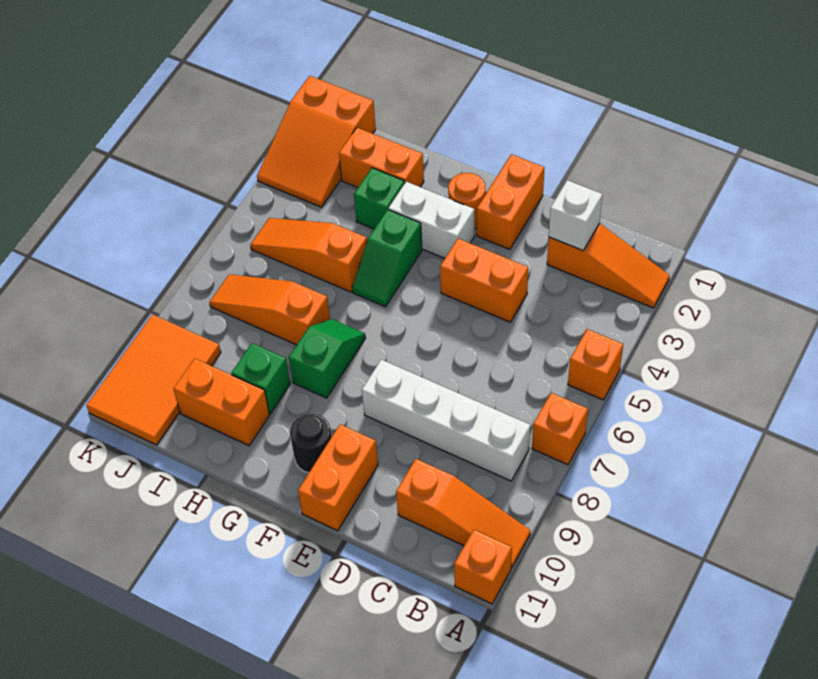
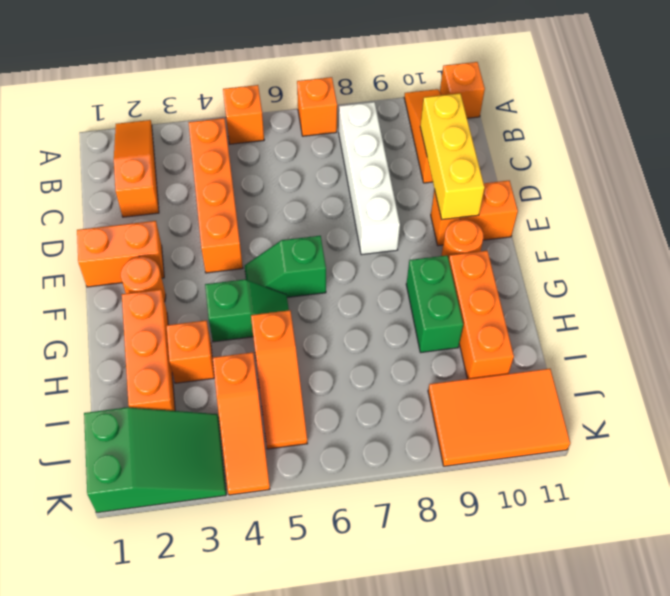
white brick C2 level 2 -> none
none -> yellow brick C10:E10 level 2
orange brick D4:E4 level 1 -> orange brick B4:E4 level 1
white brick F3:G3 level 1 -> none
black round brick F10 level 1 -> orange round brick F10 level 1
green slope G7:G8 level 1 top 8 -> green slope F5:F6 level 1 top 6
orange brick H2:I2 level 1 -> orange brick G2:I2 level 1
green brick H3 level 1 -> orange brick H3 level 1
orange slope H7:J7 level 1 top H -> orange slope I4:K4 level 1 top I
green brick H9 level 1 -> green brick G9:H9 level 1
orange brick H10:I10 level 1 -> orange brick G10:I10 level 1
orange slope J1:K3 level 1 top 1 -> green slope J1:K3 level 1 top 1

